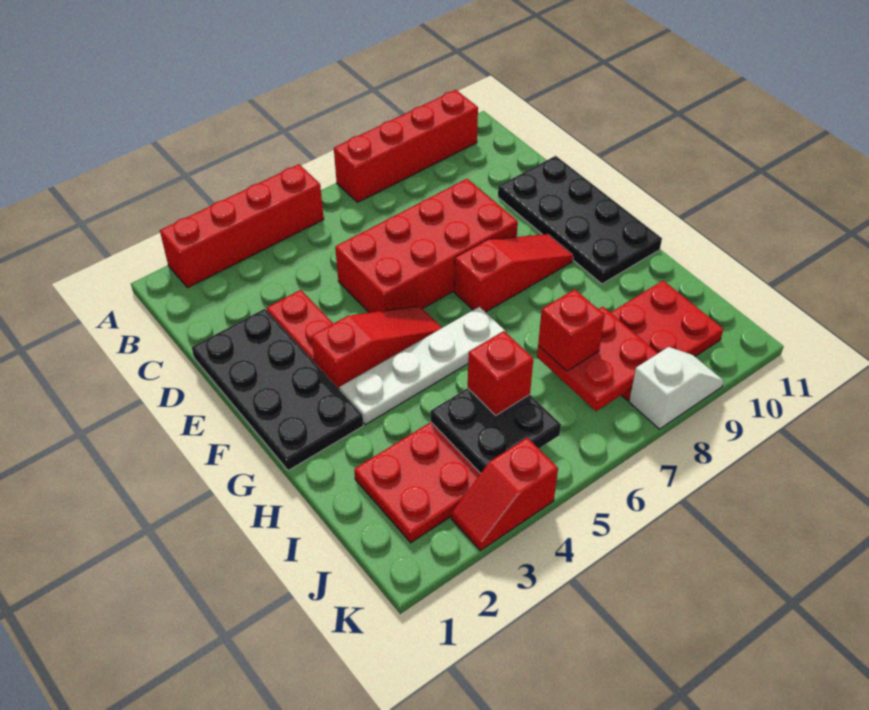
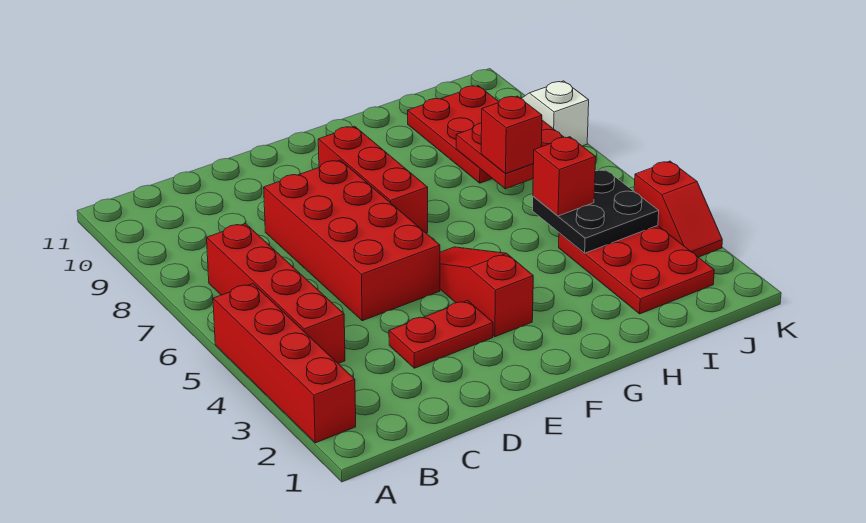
red brick A7:A10 level 1 -> red brick B4:B7 level 1
black plate D1:G2 level 1 -> none
black plate D10:G11 level 1 -> none
red slope F7:F9 level 1 top 7 -> red brick F7:F9 level 1
white plate G3:G6 level 1 -> none

